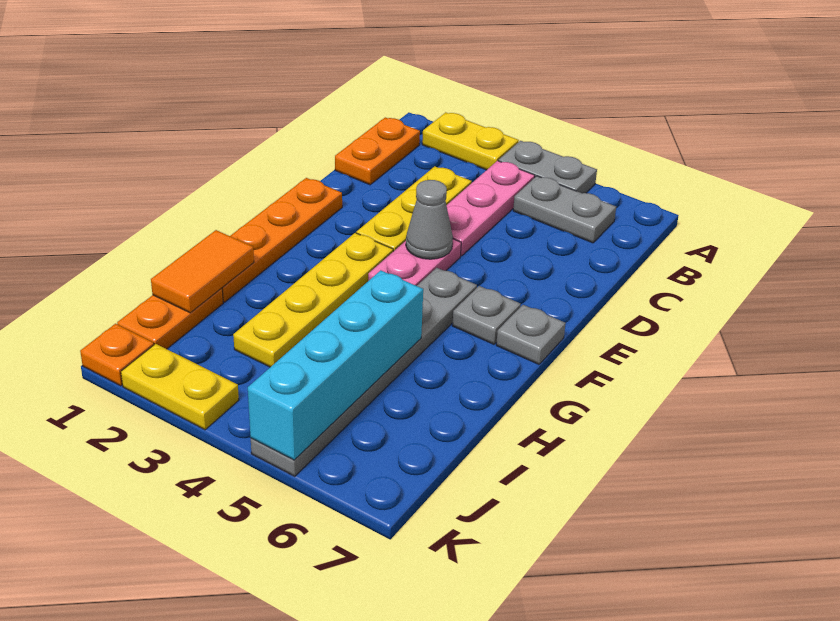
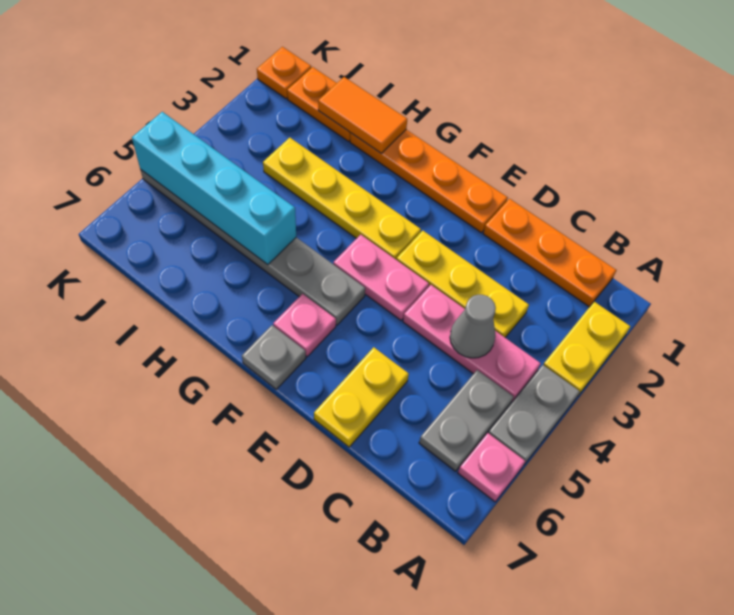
none -> pink plate A6 level 1
orange plate B1:C1 level 1 -> orange plate B1:D1 level 1
grey cone E4 level 2 -> grey cone C4 level 2
grey plate F6 level 1 -> pink plate F6 level 1
yellow plate K2:K3 level 1 -> yellow plate D6:D7 level 1

